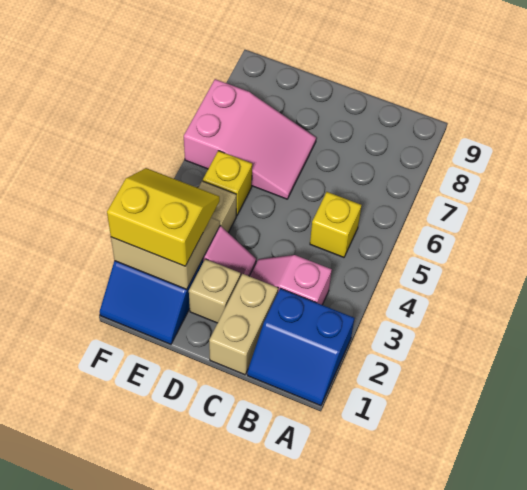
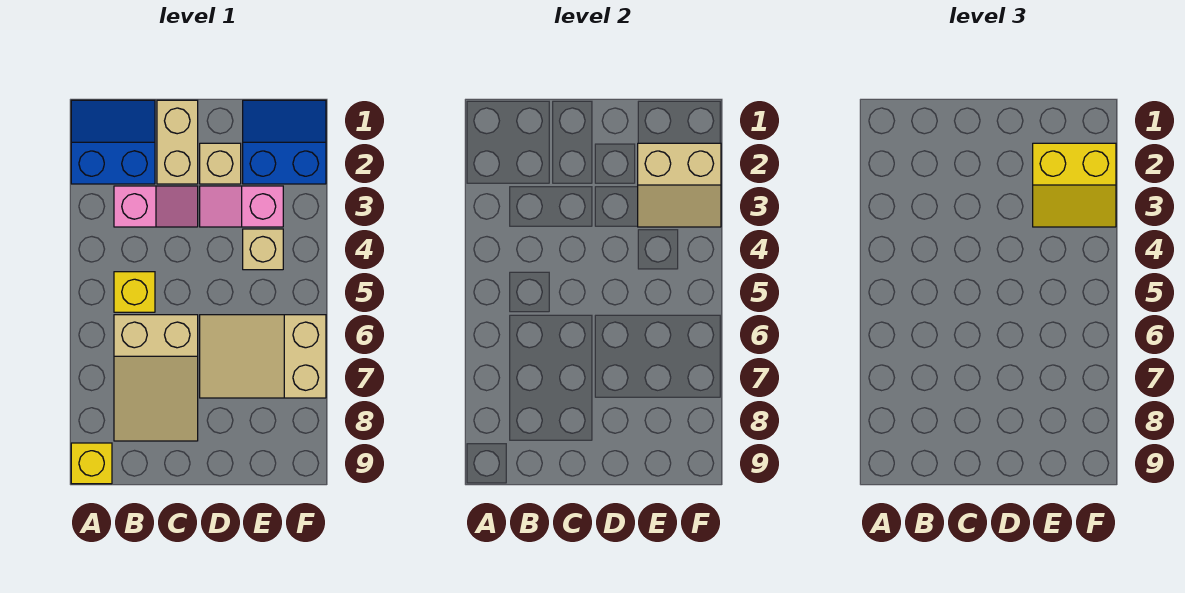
none -> tan slope B6:C8 level 1 top 6
pink slope D6:F7 level 1 top F -> tan slope D6:F7 level 1 top F
yellow brick E5 level 1 -> yellow brick A9 level 1

